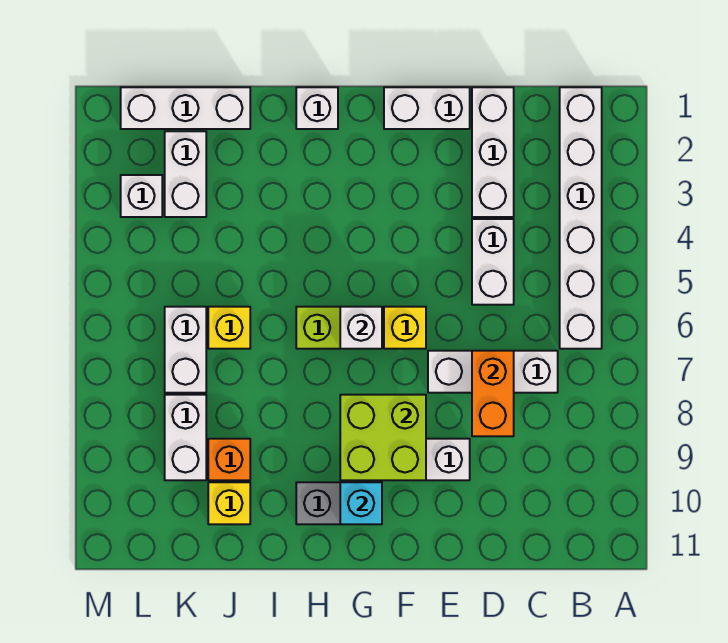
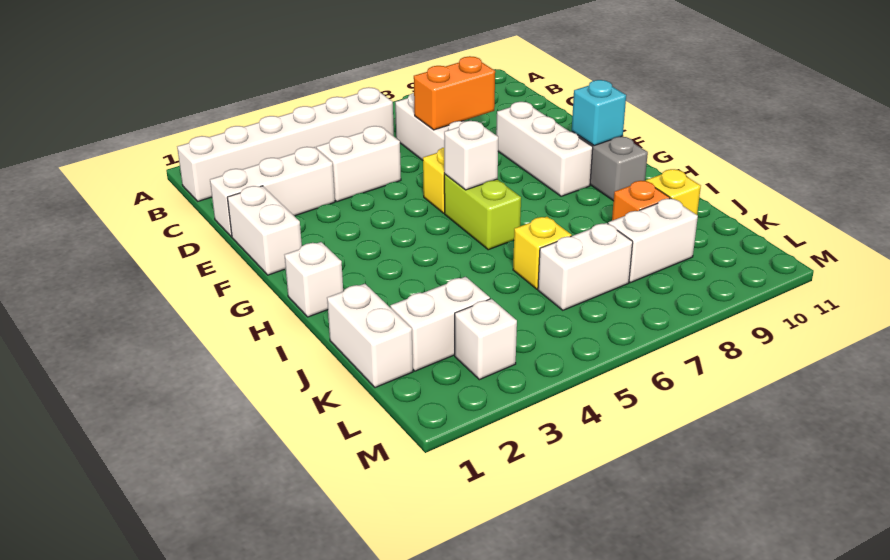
lime brick F8:G9 level 2 -> none
white brick J1:L1 level 1 -> white brick J1:K1 level 1

